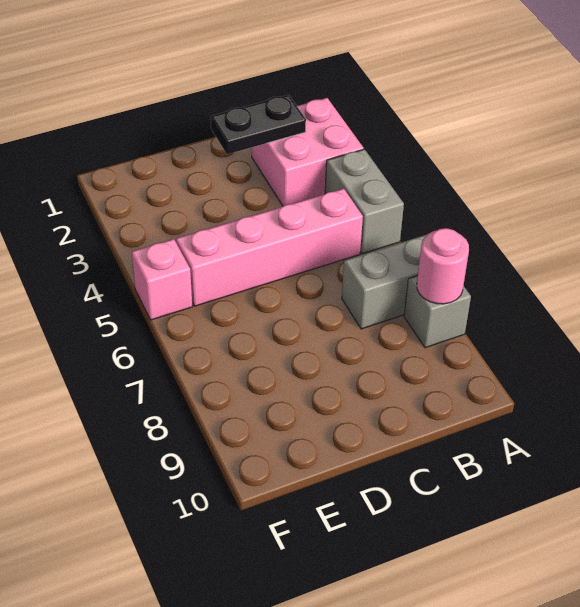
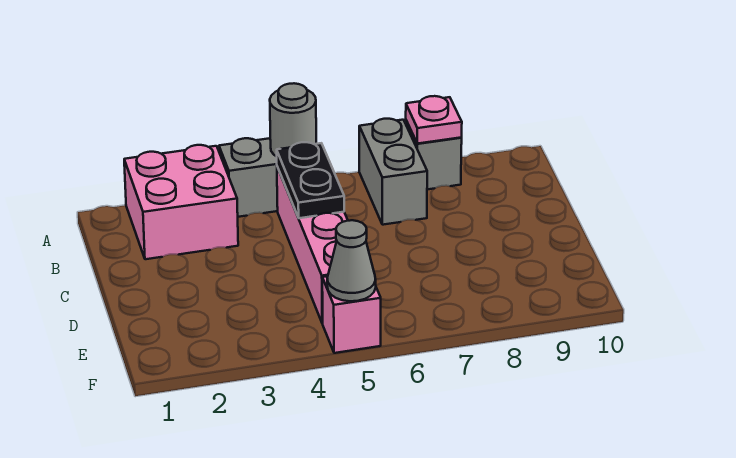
none -> grey round brick A5 level 2
pink round brick A8 level 2 -> pink plate A8 level 2
black plate B2:C2 level 2 -> black plate B5:C5 level 2
none -> grey cone F5 level 2

